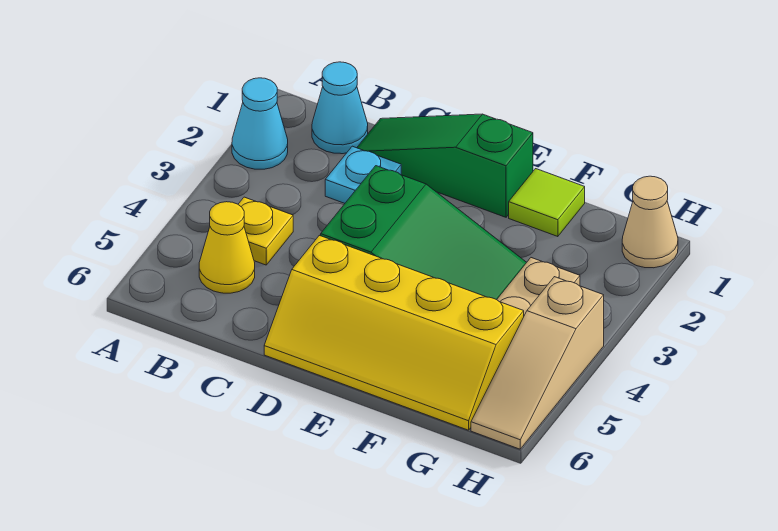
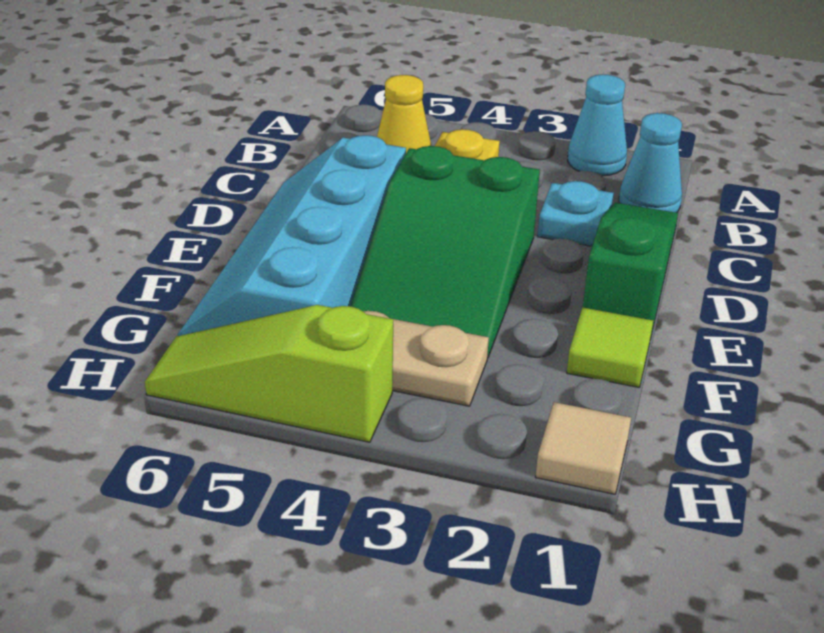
yellow slope D5:G6 level 1 top 5 -> cyan slope D5:G6 level 1 top 5
tan cone H1 level 1 -> tan tile H1 level 1
tan slope H4:H6 level 1 top 4 -> lime slope H4:H6 level 1 top 4

